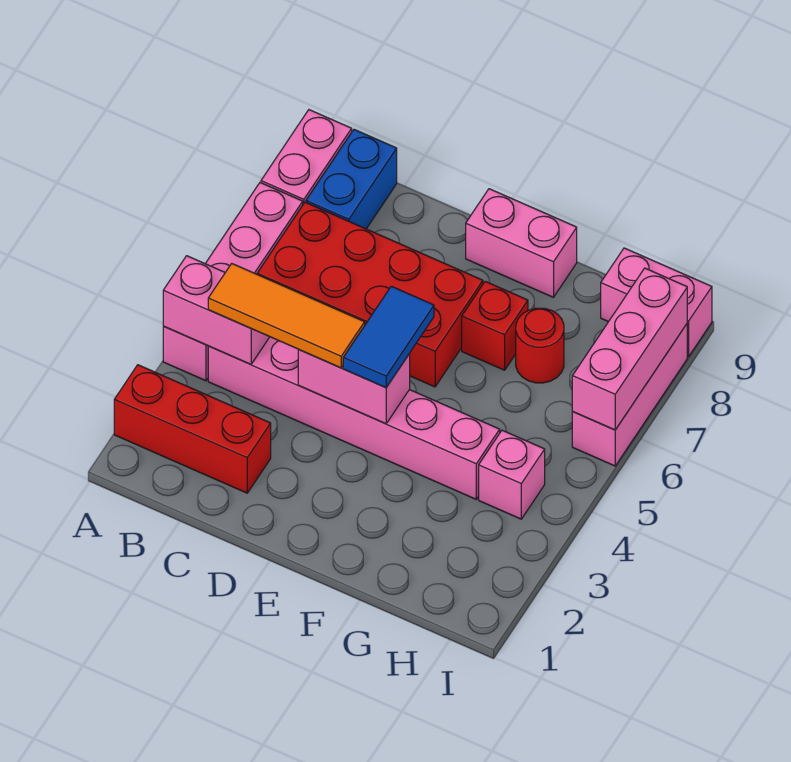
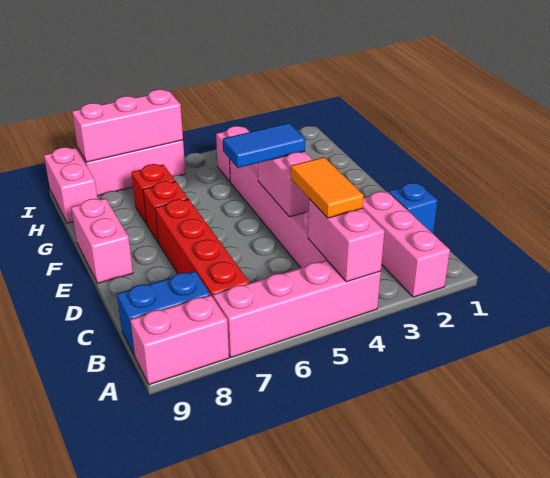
red brick A2:C2 level 1 -> pink brick A2:C2 level 1
orange tile B4:D4 level 3 -> orange tile B4:C4 level 3
red brick B6:E7 level 1 -> red brick B7:E7 level 1
none -> blue brick C1 level 1
red round brick G7 level 1 -> red brick G7 level 1

